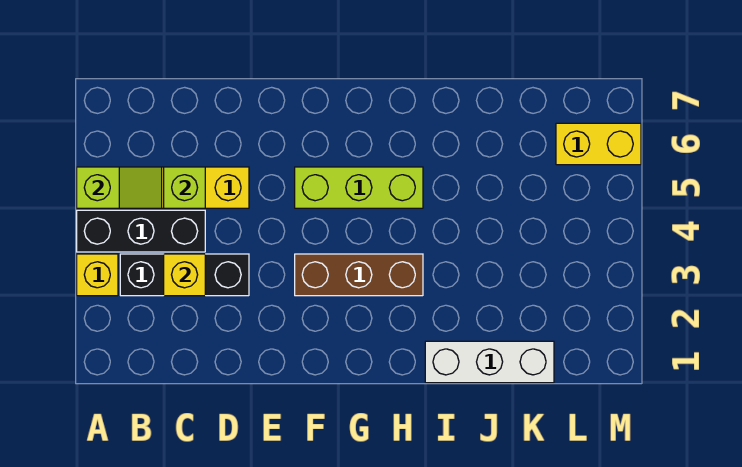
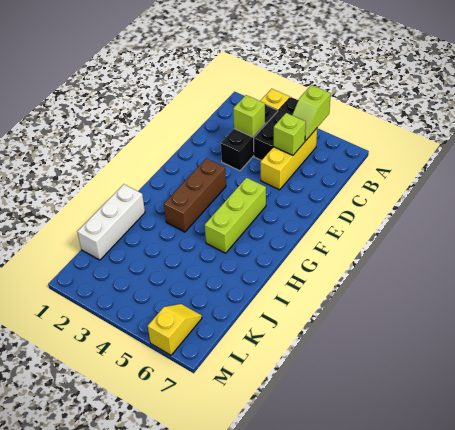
yellow brick C3 level 2 -> lime brick C3 level 2
yellow brick L6:M6 level 1 -> yellow slope L6:M6 level 1 top M

